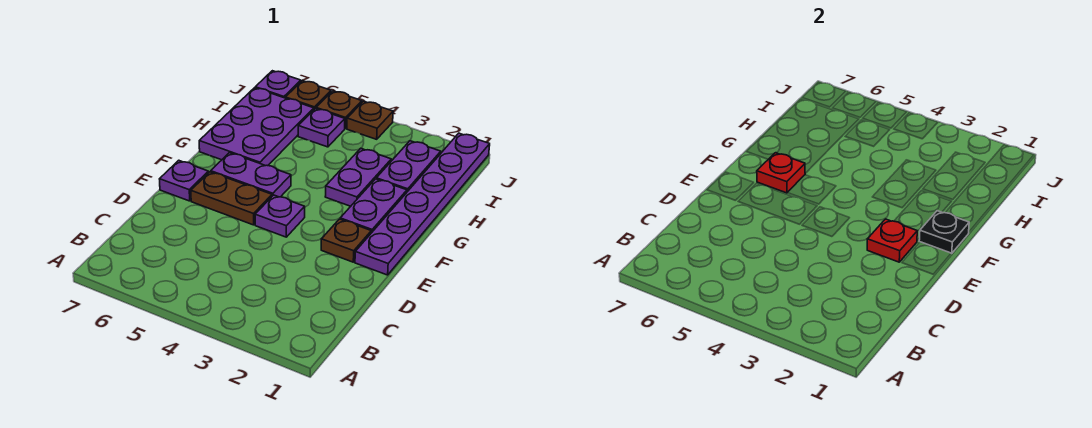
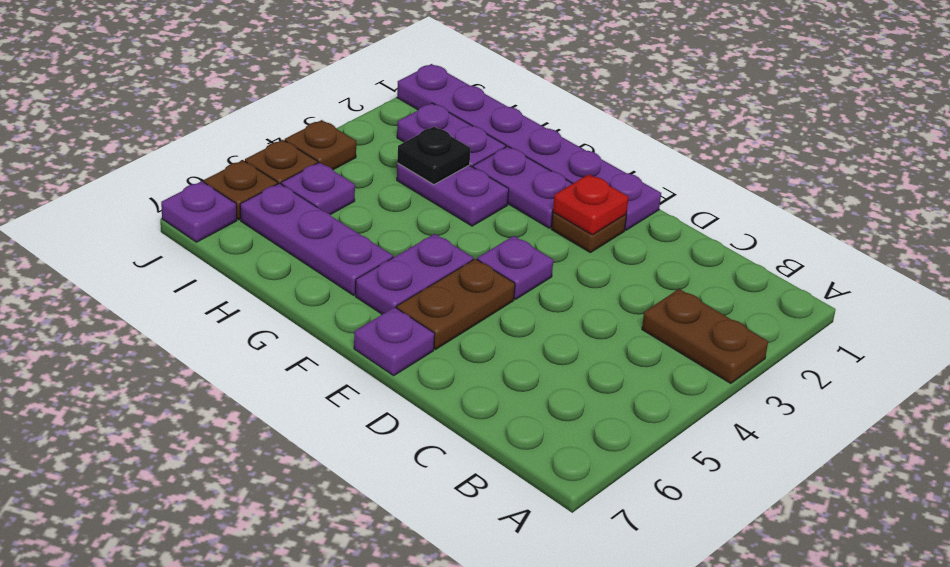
none -> brown plate A3:B3 level 1
black plate F1 level 2 -> black plate H3 level 2
red plate F6 level 2 -> none
purple plate G6:I7 level 1 -> purple plate G6:I6 level 1

